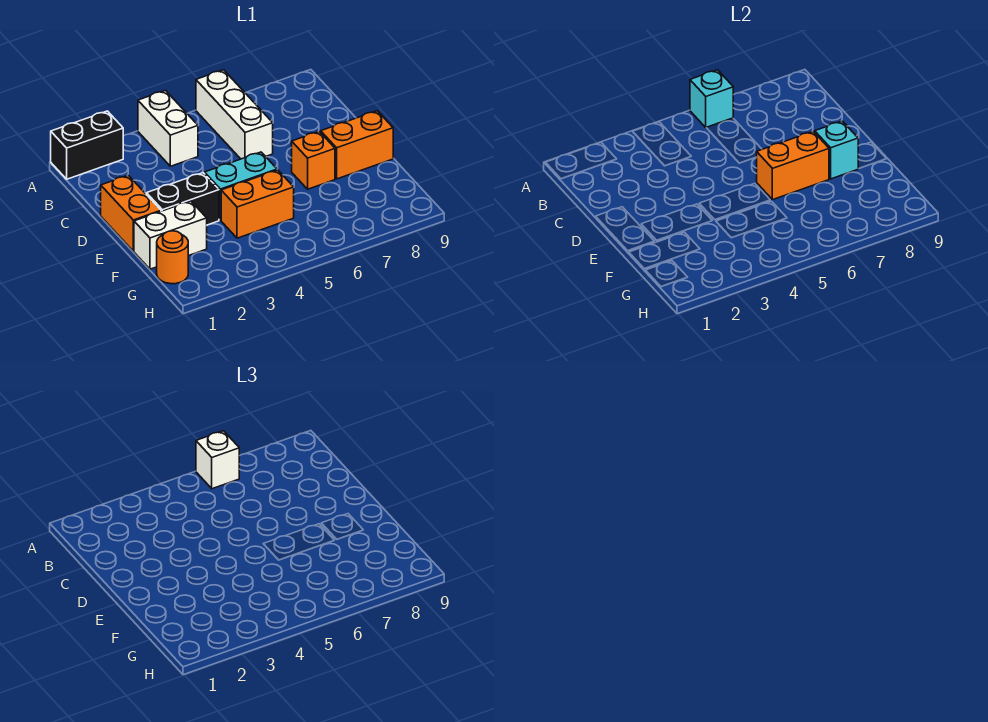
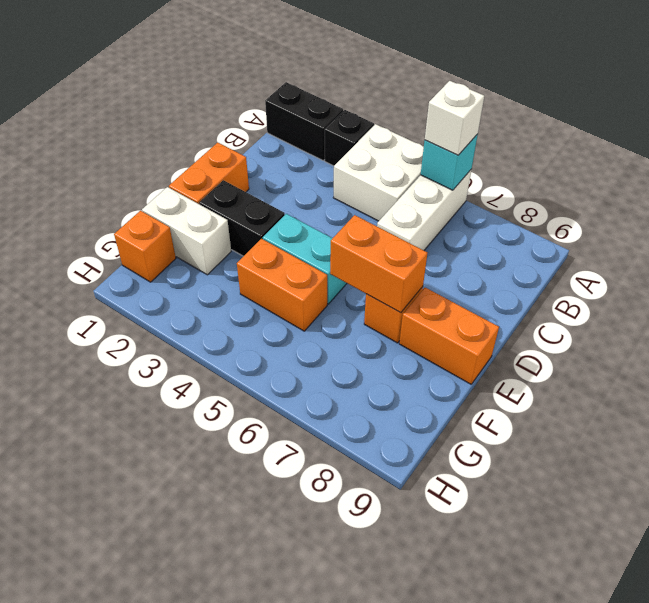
none -> black brick A3 level 1
white brick A4:B4 level 1 -> white brick A4:B5 level 1
cyan brick E8 level 2 -> none
orange round brick G1 level 1 -> orange brick G1 level 1

